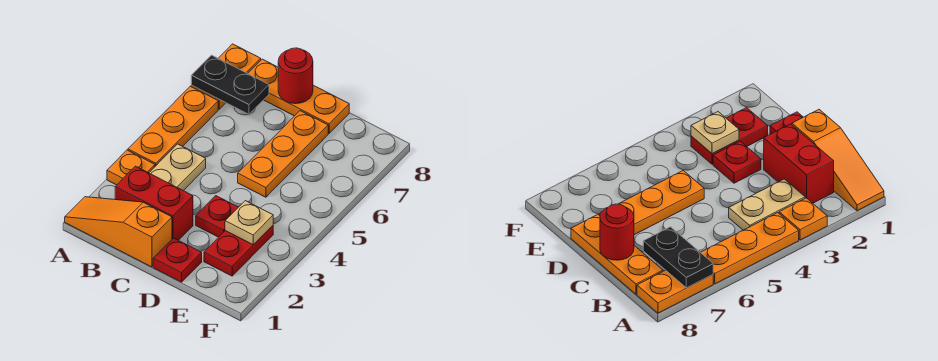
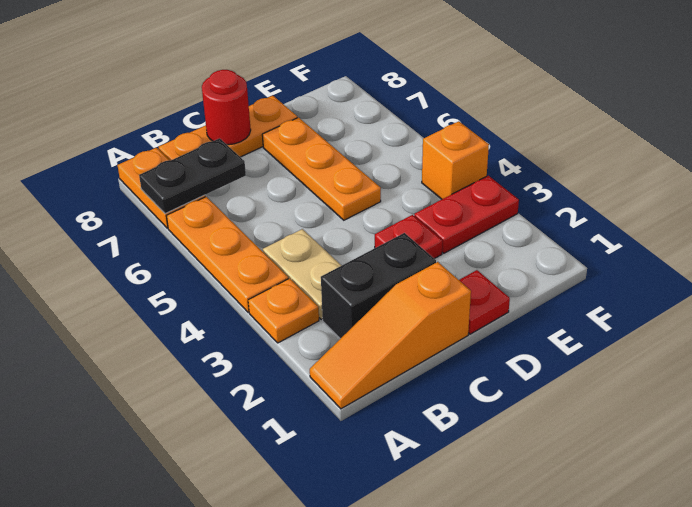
red brick B2:C2 level 1 -> black brick B2:C2 level 1
red plate E2:E3 level 1 -> red plate E3:F3 level 1
tan plate E3 level 2 -> none
none -> orange brick F4 level 1

